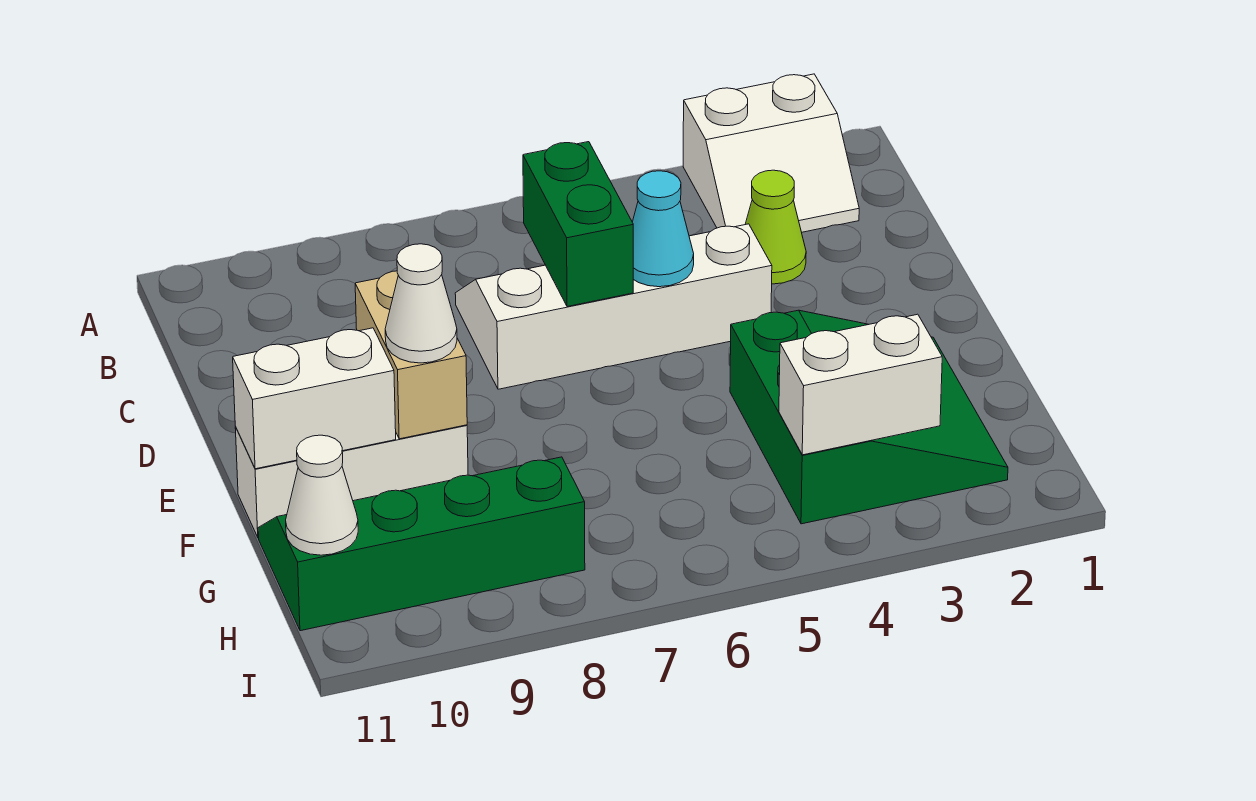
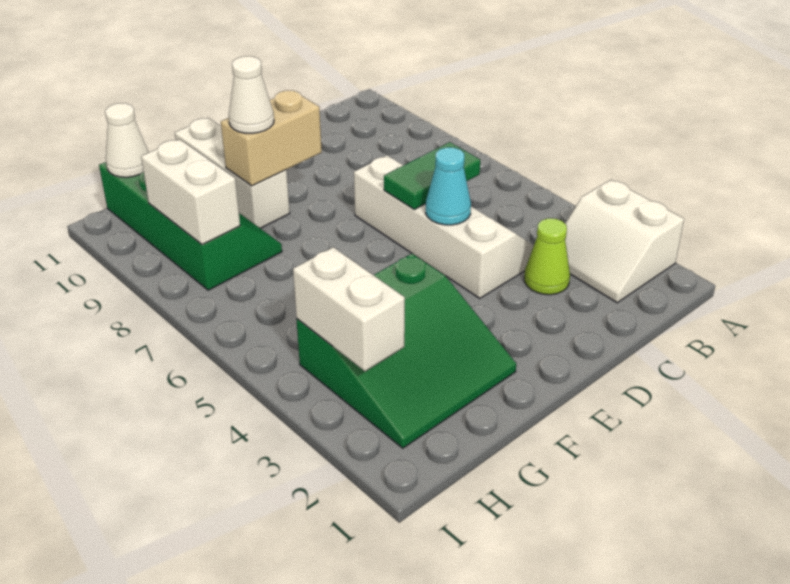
green brick C6:D6 level 2 -> green tile C6:D6 level 2
white brick F10:F11 level 2 -> white brick H8:H9 level 2

